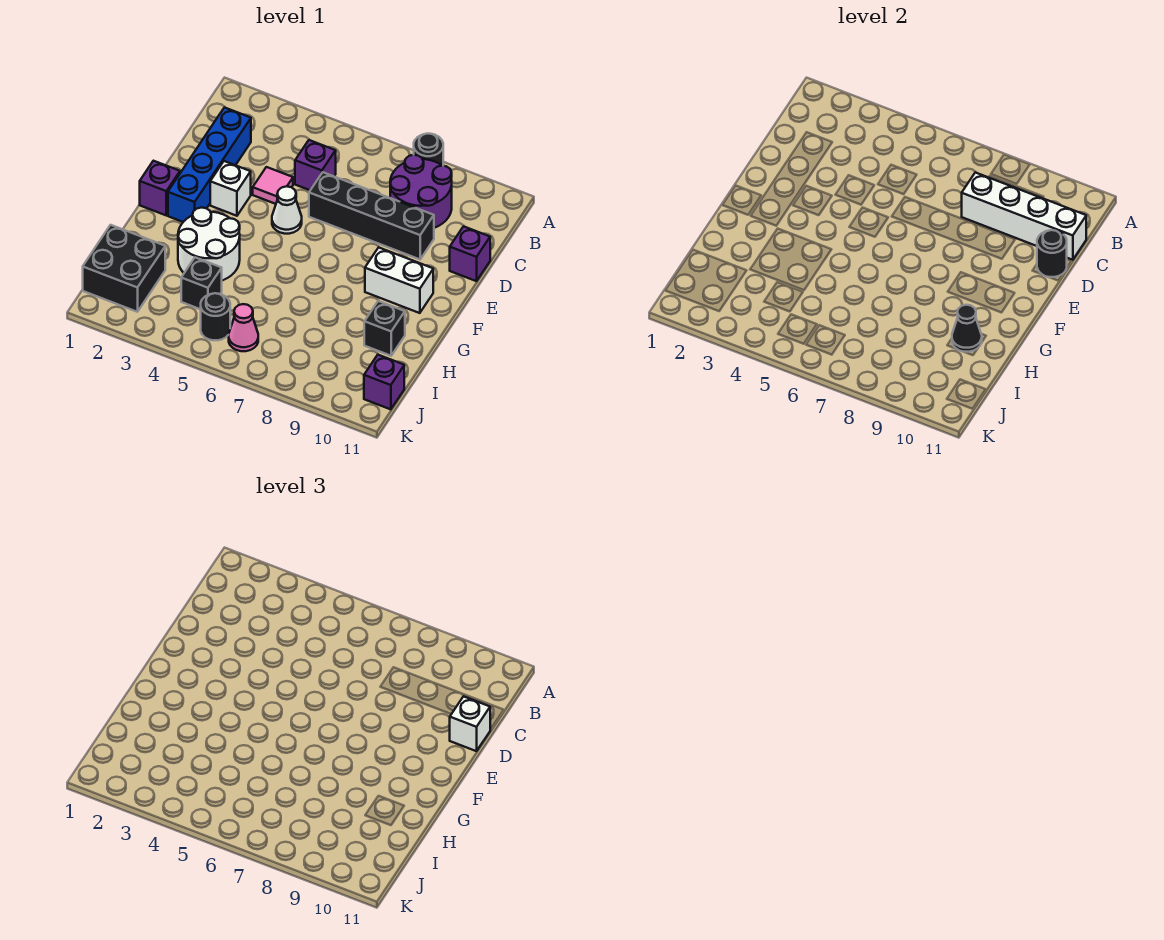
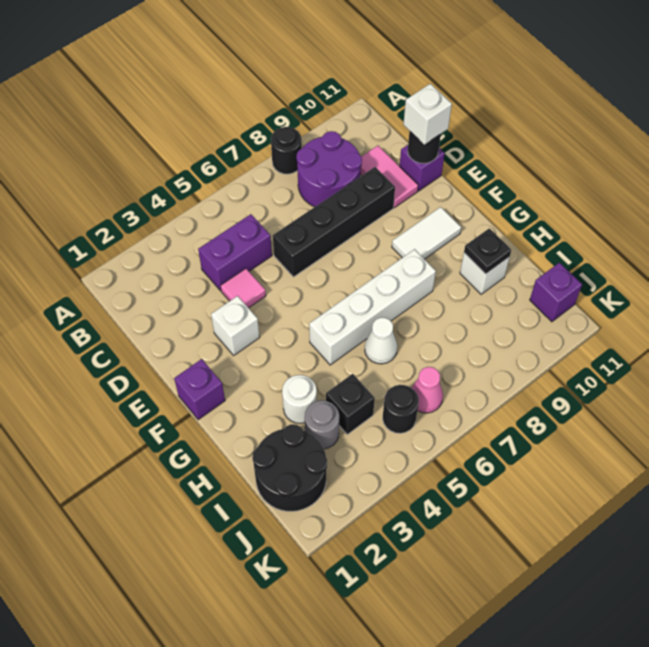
blue brick C2:F2 level 1 -> none
purple brick C5 level 1 -> purple brick C4:C5 level 1
white brick C8:C11 level 2 -> white brick G5:G8 level 1
none -> pink tile C10:D10 level 1
white cone E5 level 1 -> white cone H6 level 1
white brick F9:F10 level 1 -> white tile F9:F10 level 1
white round brick G3:H4 level 1 -> white round brick H3 level 1
black brick H10 level 1 -> white brick H10 level 1
black cone H10 level 2 -> black plate H10 level 2
black brick I1:J2 level 1 -> black round brick I1:J2 level 1
none -> grey round brick I3 level 1

